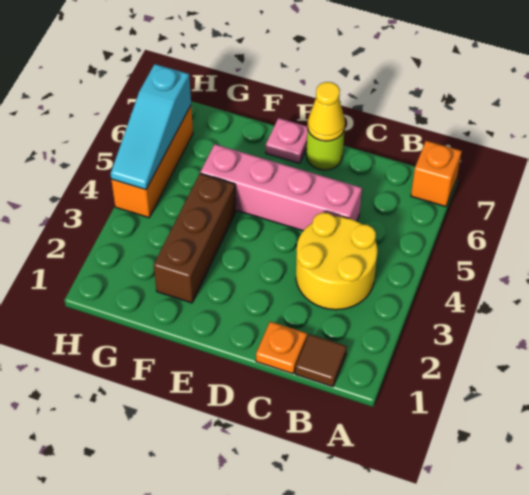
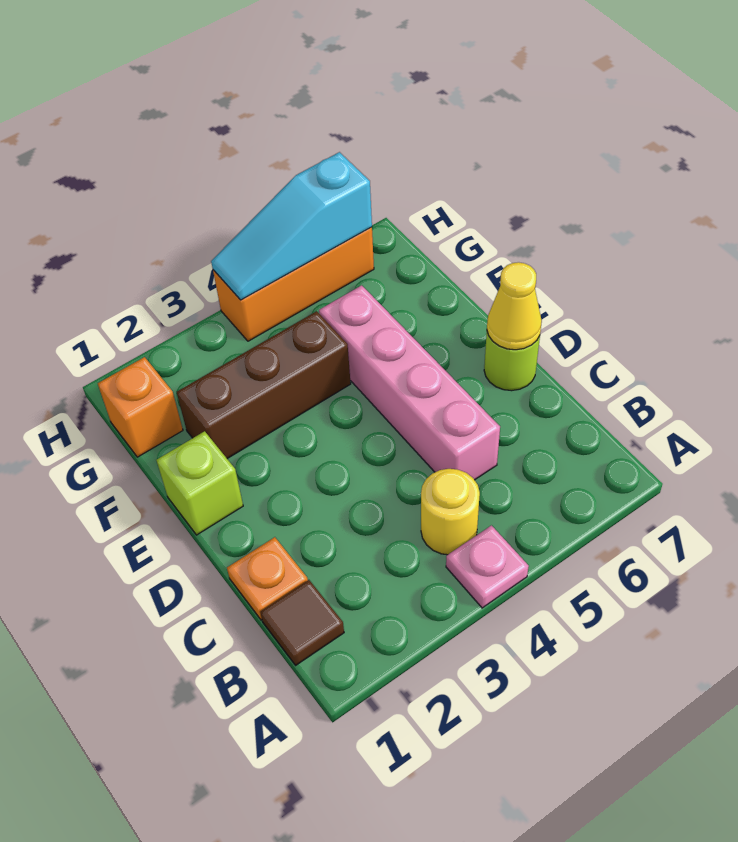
orange brick A7 level 1 -> orange brick G1 level 1
yellow round brick B3:C4 level 1 -> yellow round brick B4 level 1
none -> lime brick E1 level 1
pink plate E7 level 1 -> pink plate A4 level 1

